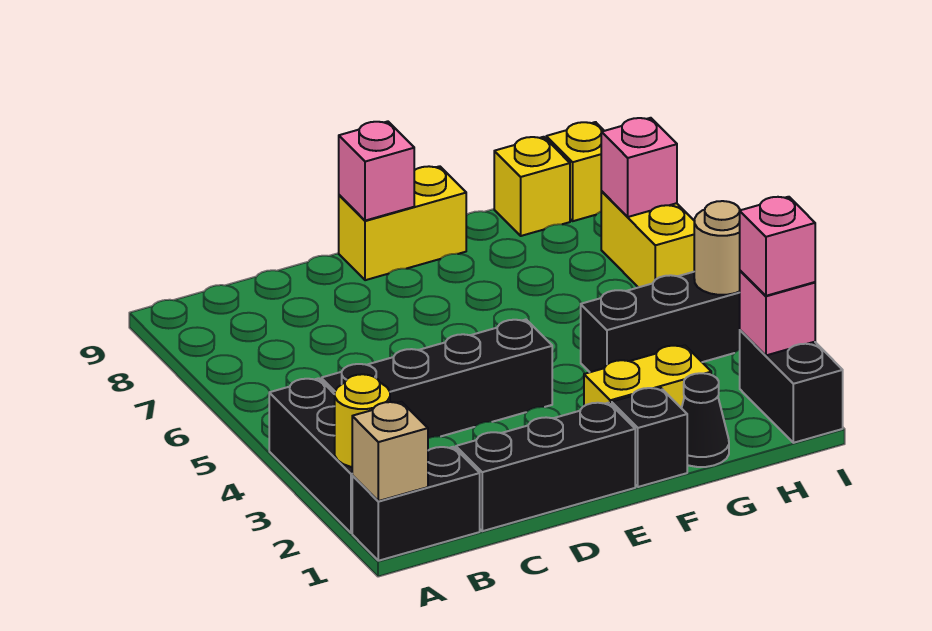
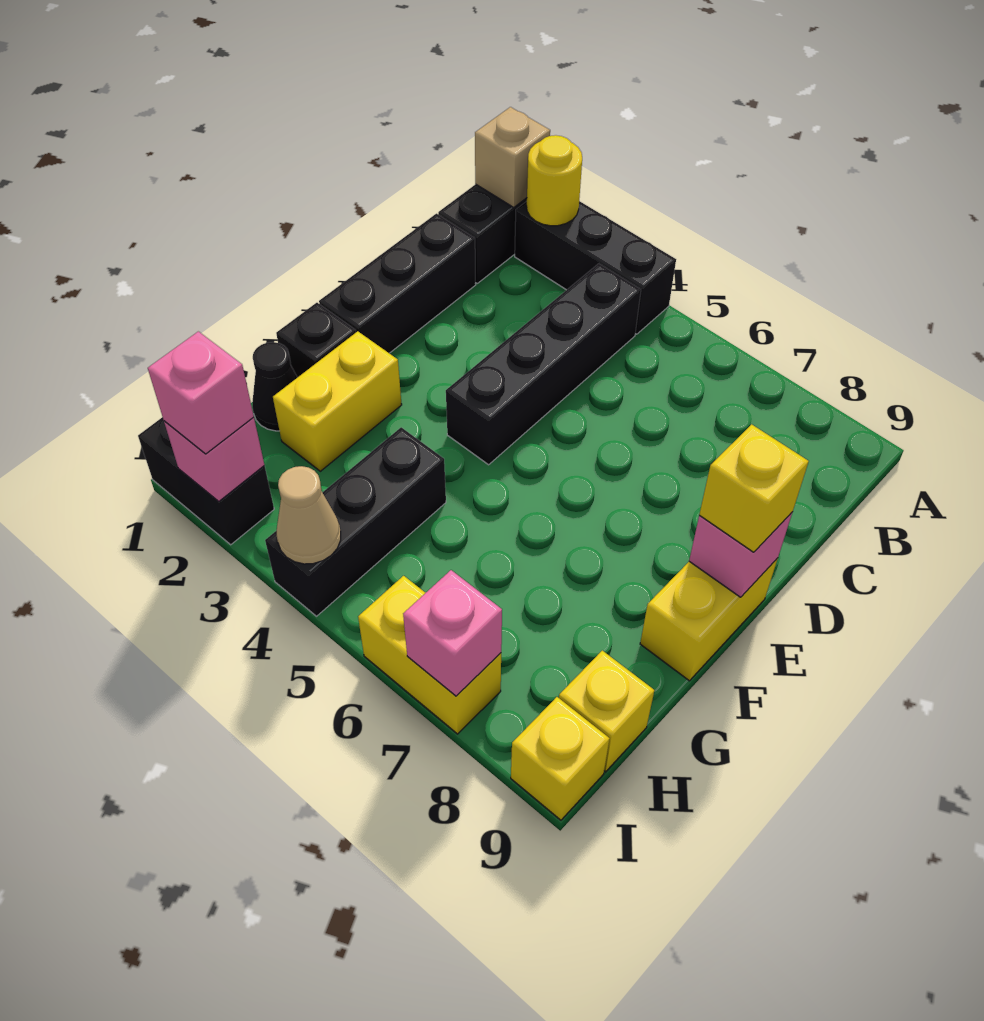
none -> yellow brick E9 level 3
tan round brick I4 level 2 -> tan cone I4 level 2

